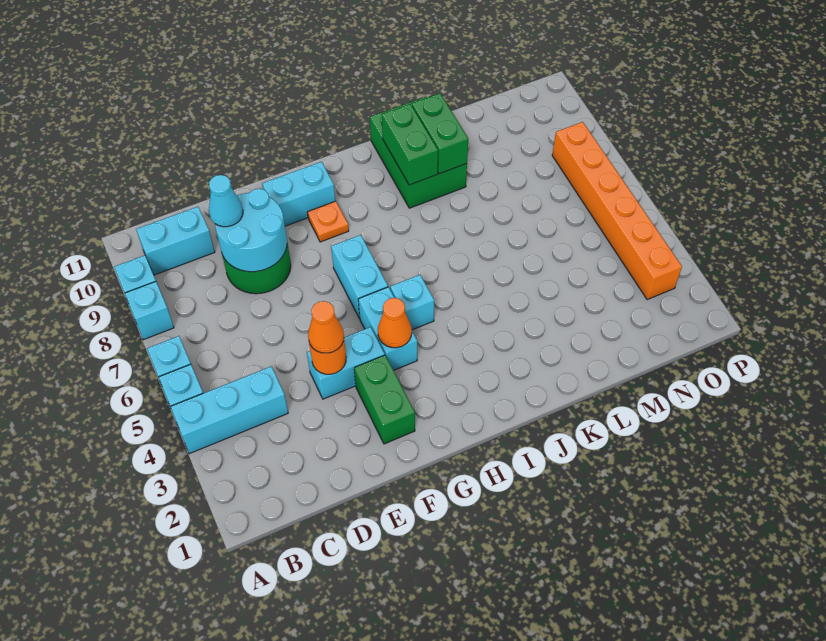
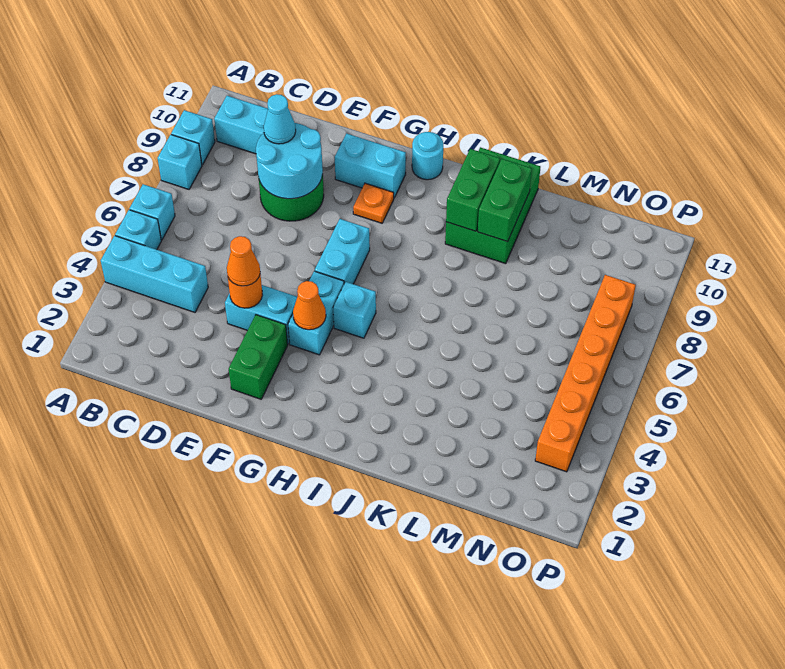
none -> cyan round brick H11 level 1

